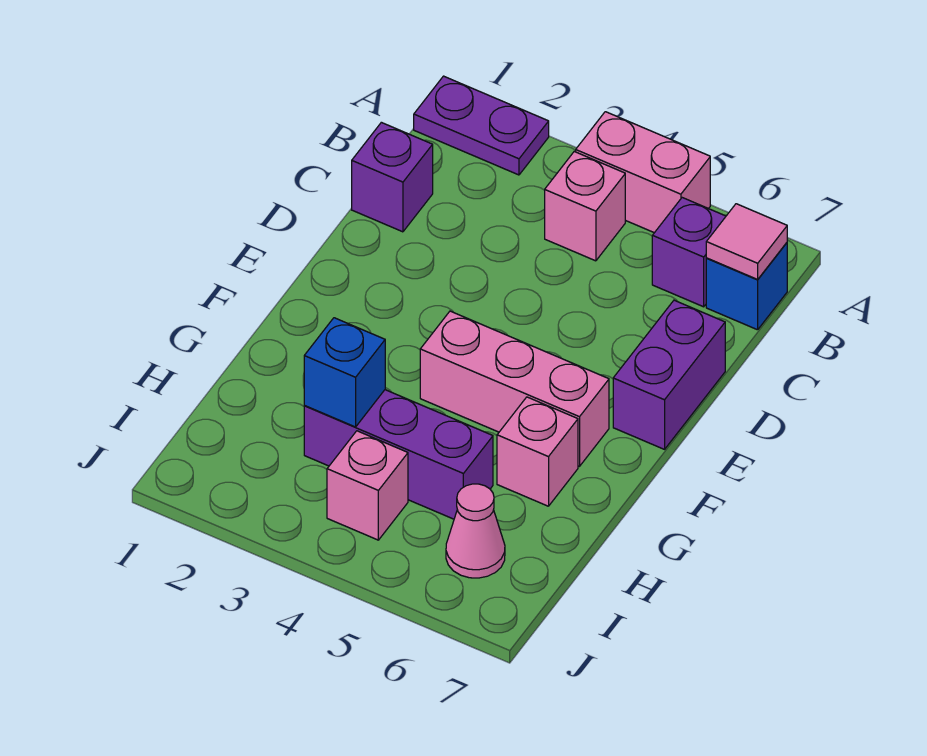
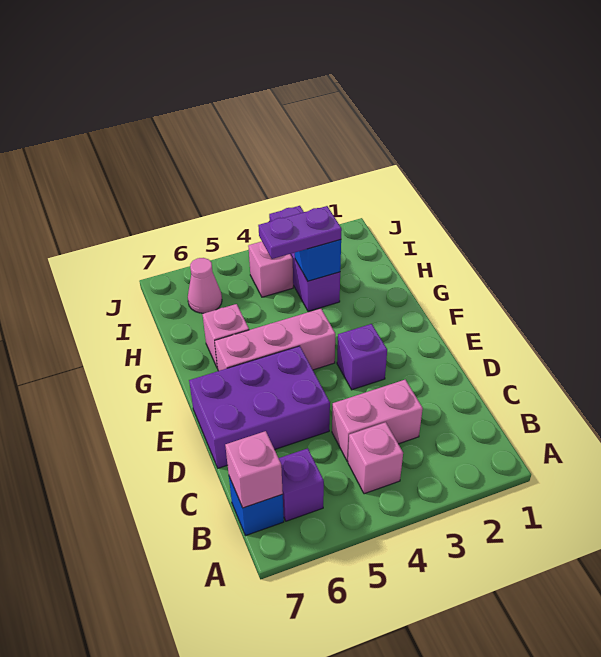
purple plate A1:A2 level 1 -> purple plate H3:H4 level 3
pink brick A4:A5 level 1 -> pink brick C3:C4 level 1
pink tile B7 level 2 -> pink brick B7 level 2
purple brick C1 level 1 -> purple brick E3 level 1
purple brick D7:E7 level 1 -> purple brick D5:E7 level 1
purple brick H3:H5 level 1 -> purple brick H3:J3 level 1

